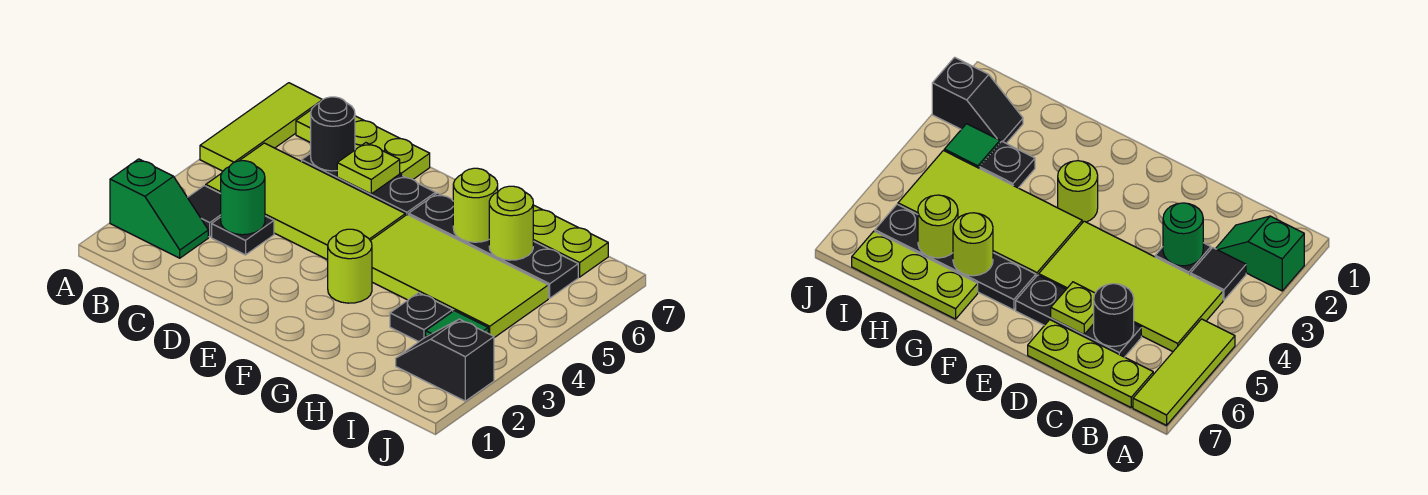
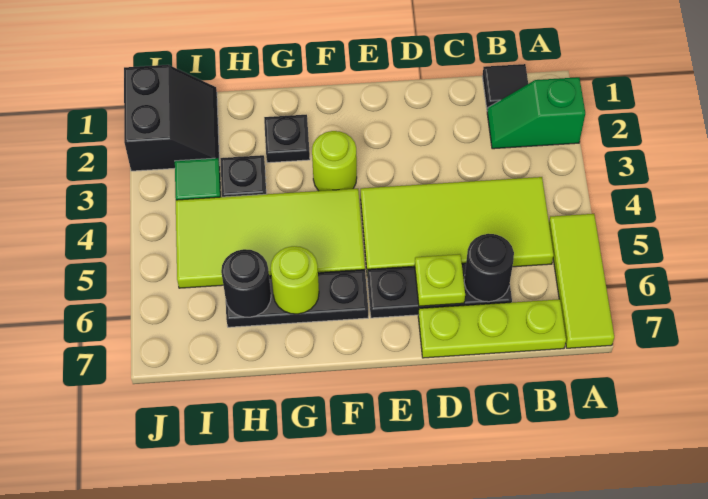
black tile B3 level 1 -> black tile B1 level 1
black plate C3 level 1 -> black plate G2 level 1
green round brick C3 level 2 -> none
black plate F6:I6 level 1 -> black plate F6:H6 level 1
lime plate G7:I7 level 1 -> none
lime round brick H6 level 2 -> black round brick H6 level 2
black slope I2:J2 level 1 top J -> black slope I1:J2 level 1 top J

